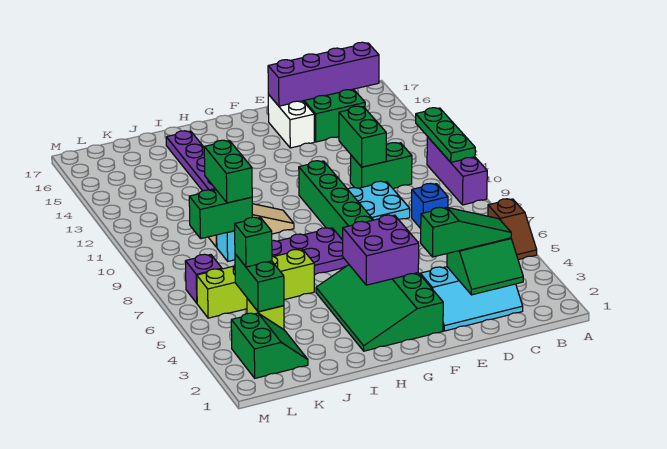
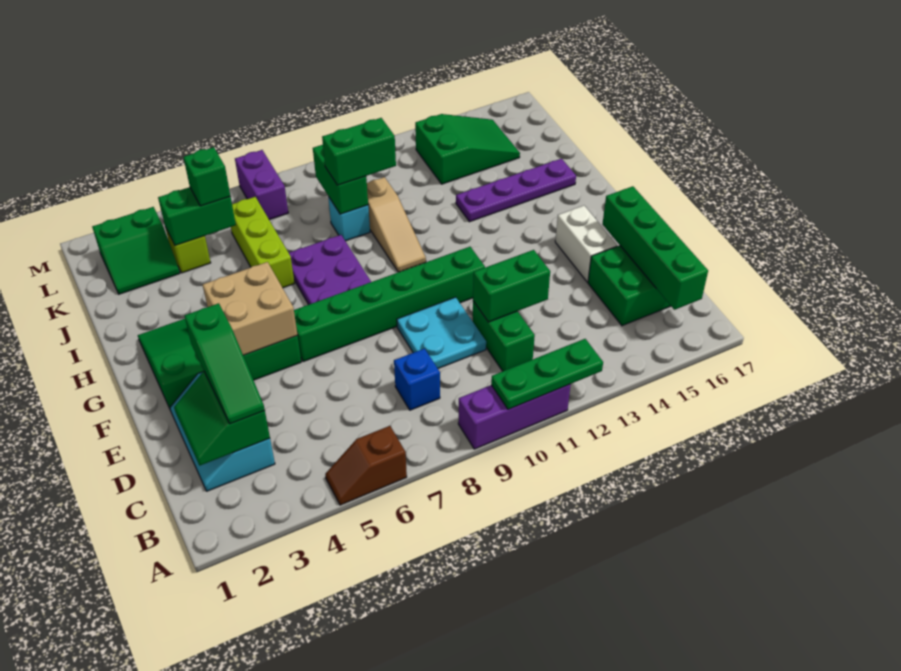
purple brick B16:E16 level 2 -> green brick B16:E16 level 2
white brick E15:E16 level 1 -> white brick E15:F15 level 1
purple brick F4:G5 level 2 -> tan brick F4:G5 level 2
lime brick I6:L6 level 1 -> lime brick I6:K6 level 1
none -> green slope K13:L15 level 1 top 13
purple brick L7 level 1 -> purple brick L7:M7 level 1

